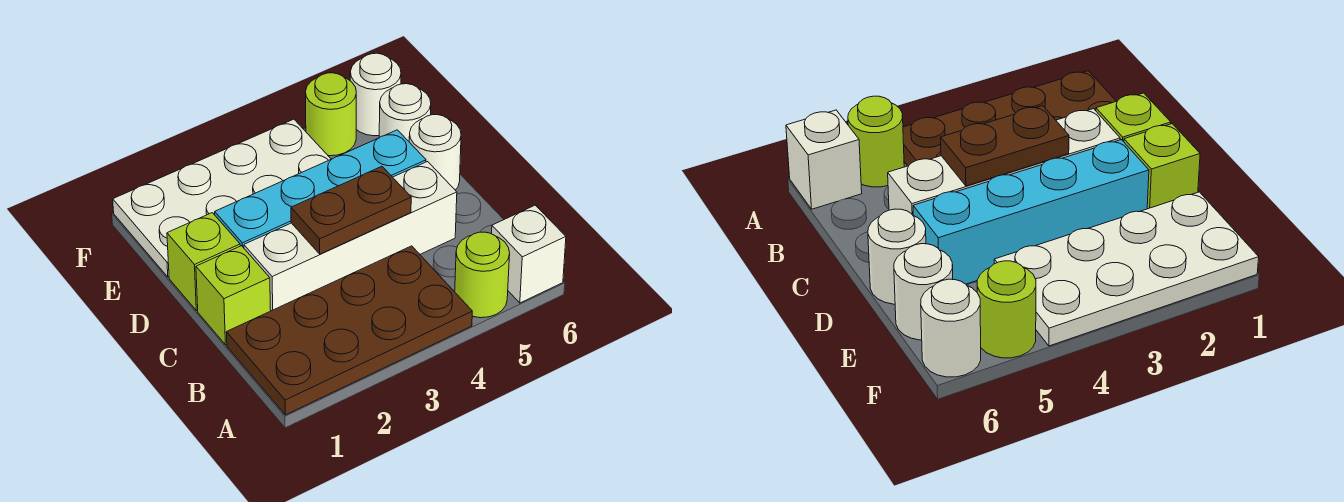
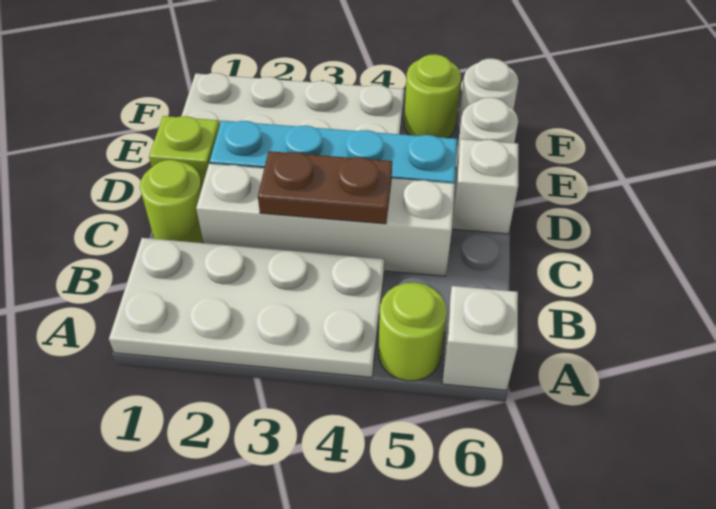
brown plate A1:B4 level 1 -> white plate A1:B4 level 1
lime brick C1 level 1 -> lime round brick C1 level 1
white round brick D6 level 1 -> white brick D6 level 1

